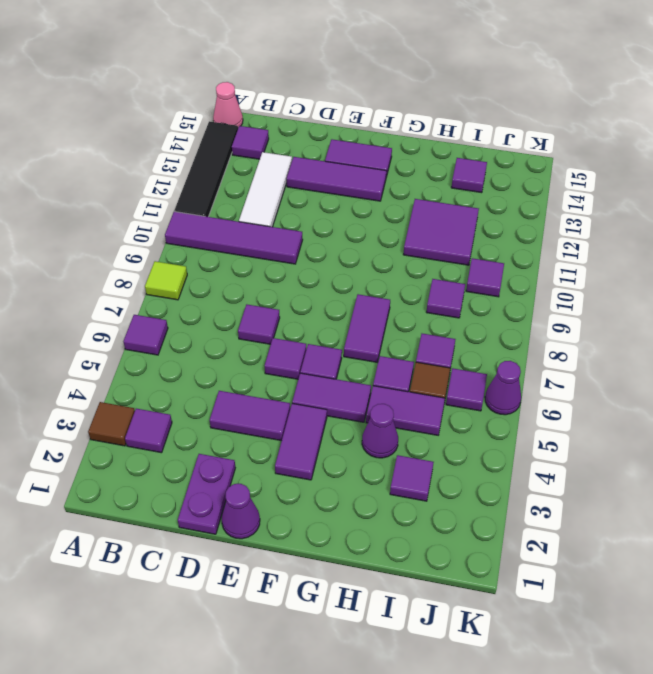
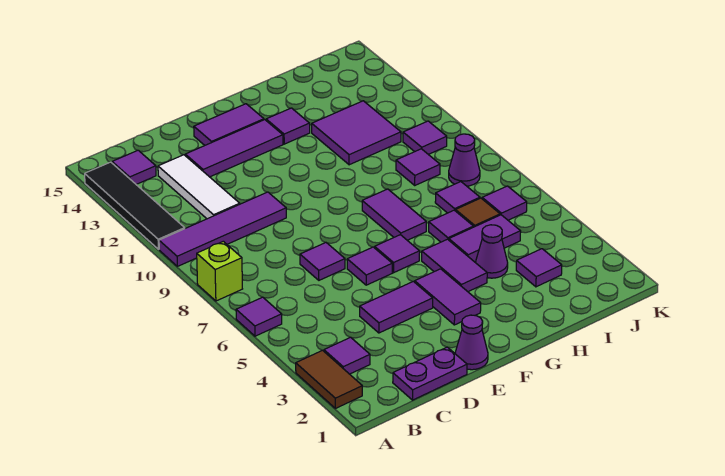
brown tile A3 level 1 -> brown tile A2:A3 level 1
lime tile A8 level 1 -> lime brick A8 level 1
pink cone A15 level 1 -> none
purple plate D1:D2 level 1 -> purple plate C1:D1 level 1
purple tile F5:G5 level 1 -> purple tile G4:G5 level 1
purple tile I14 level 1 -> purple tile G13 level 1
purple cone K6 level 1 -> purple cone J8 level 1

